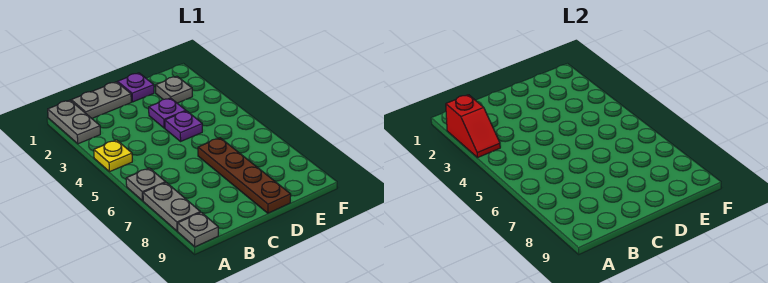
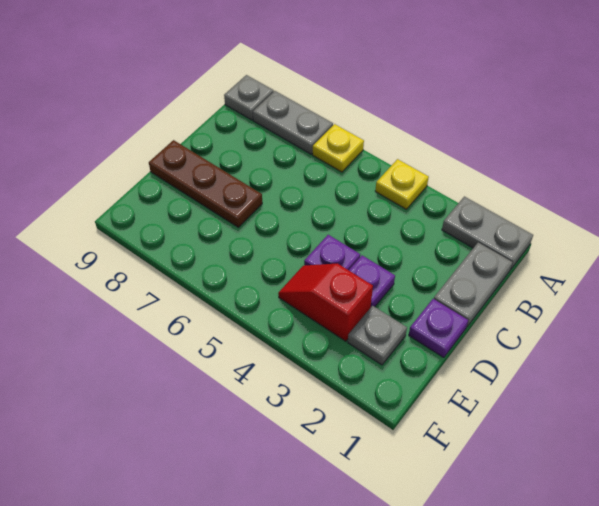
red slope A2:A3 level 2 top 2 -> red slope E3:E4 level 1 top 3
grey plate A6 level 1 -> yellow plate A6 level 1
brown plate D6:D9 level 1 -> brown plate D7:D9 level 1

